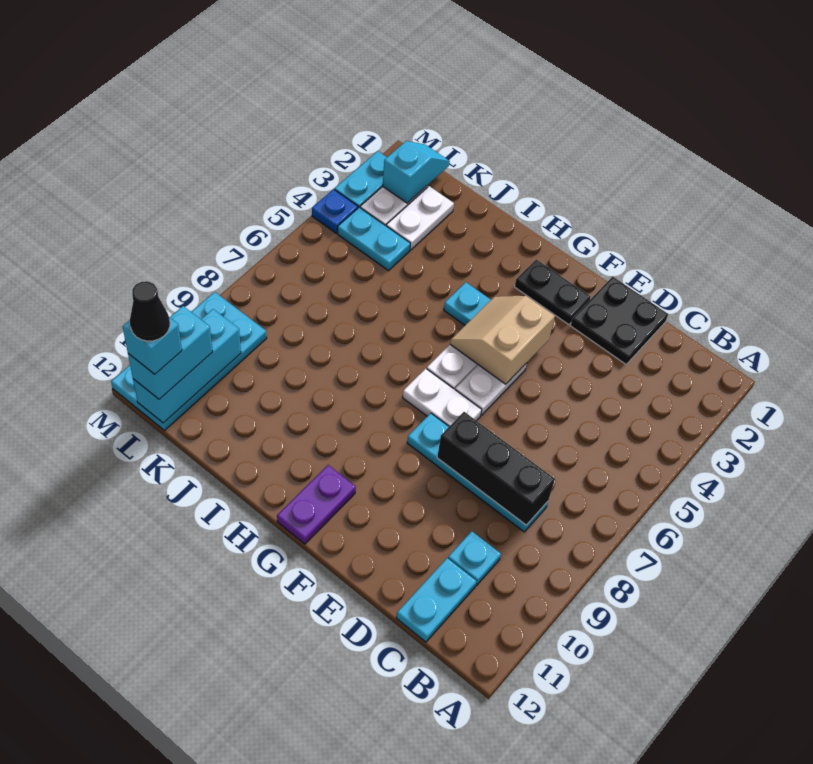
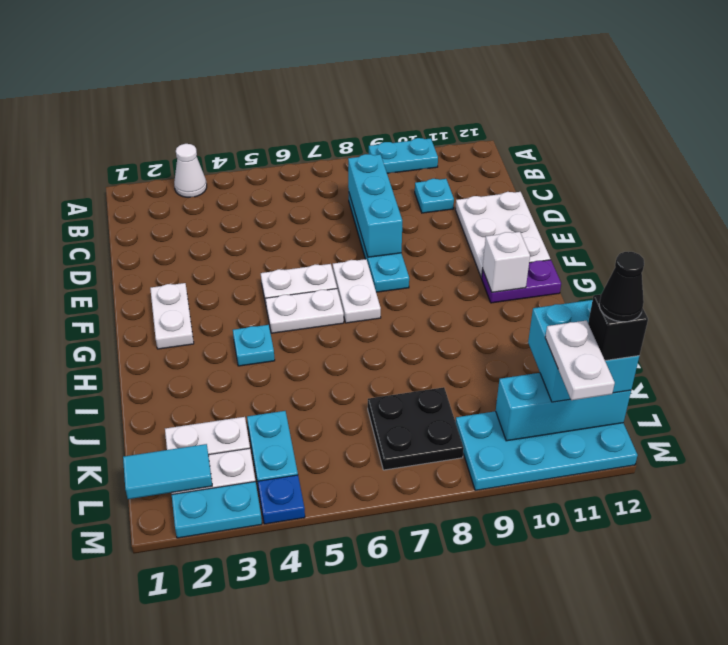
none -> white cone A3 level 1
black brick C8:E8 level 2 -> cyan brick C8:E8 level 2
cyan plate C11:C12 level 1 -> cyan plate A9:A10 level 1
black plate D1:E2 level 1 -> black plate K7:L8 level 1
none -> white plate D11:F12 level 1
black plate F2:G2 level 1 -> white plate F2:G2 level 1
tan slope F4:G5 level 2 top F -> none
none -> white brick G11 level 2
cyan slope L1:L2 level 2 top 2 -> cyan tile L1:L2 level 2
cyan brick L11:L12 level 3 -> cyan brick K11:L12 level 3
none -> white plate L11:M11 level 4
cyan brick L12 level 4 -> black brick L12 level 4

